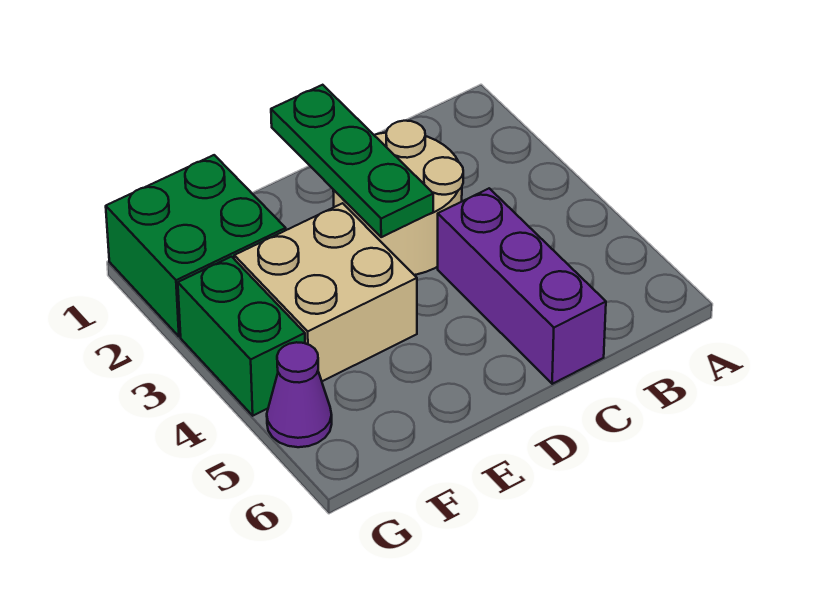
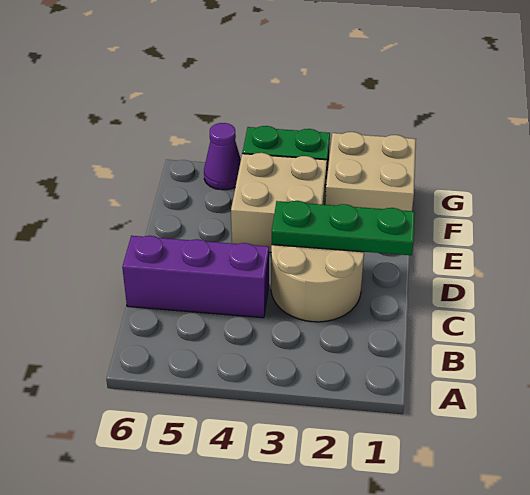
green brick F1:G2 level 1 -> tan brick F1:G2 level 1

